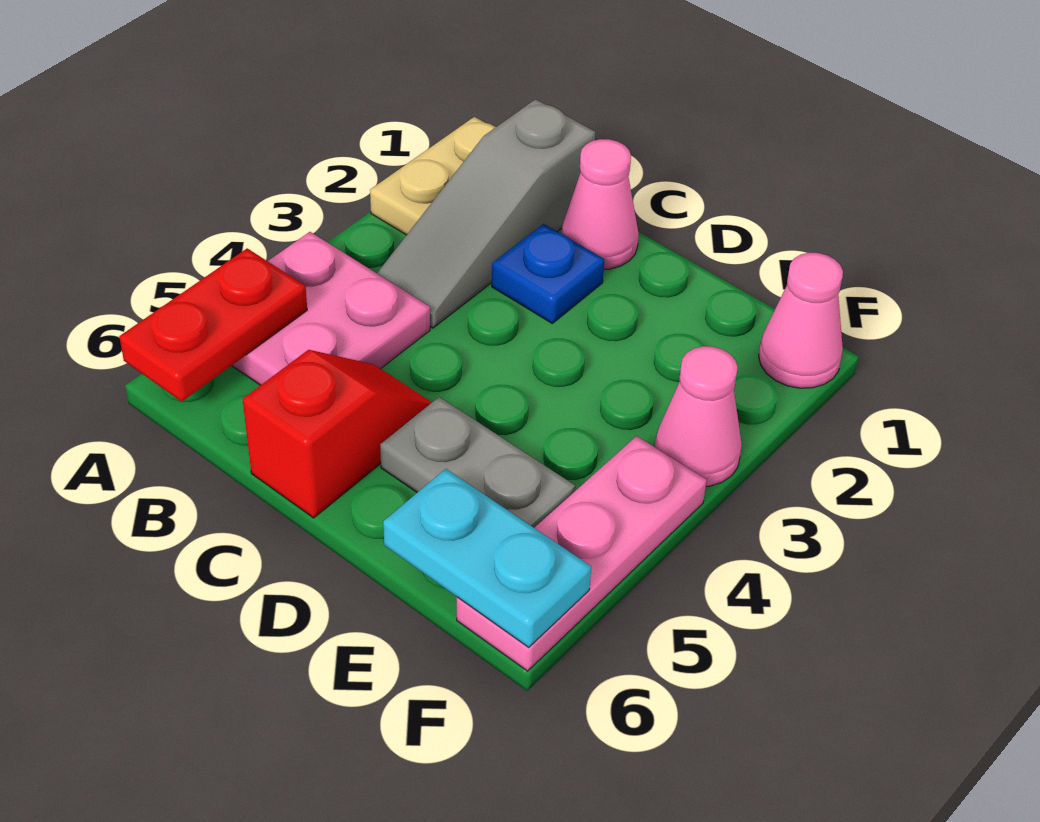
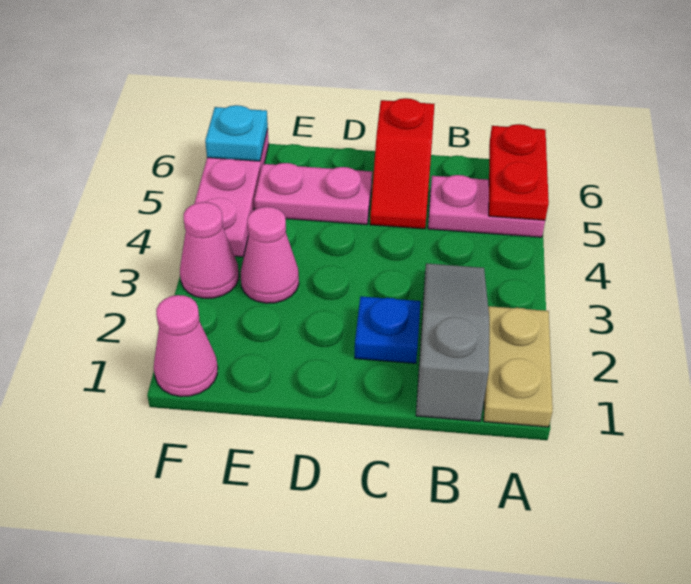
pink plate A4:B5 level 1 -> pink plate A5:B5 level 1
pink cone C1 level 1 -> pink cone E3 level 1
grey plate D5:E5 level 1 -> pink plate D5:E5 level 1
cyan plate E6:F6 level 2 -> cyan plate F6 level 2

